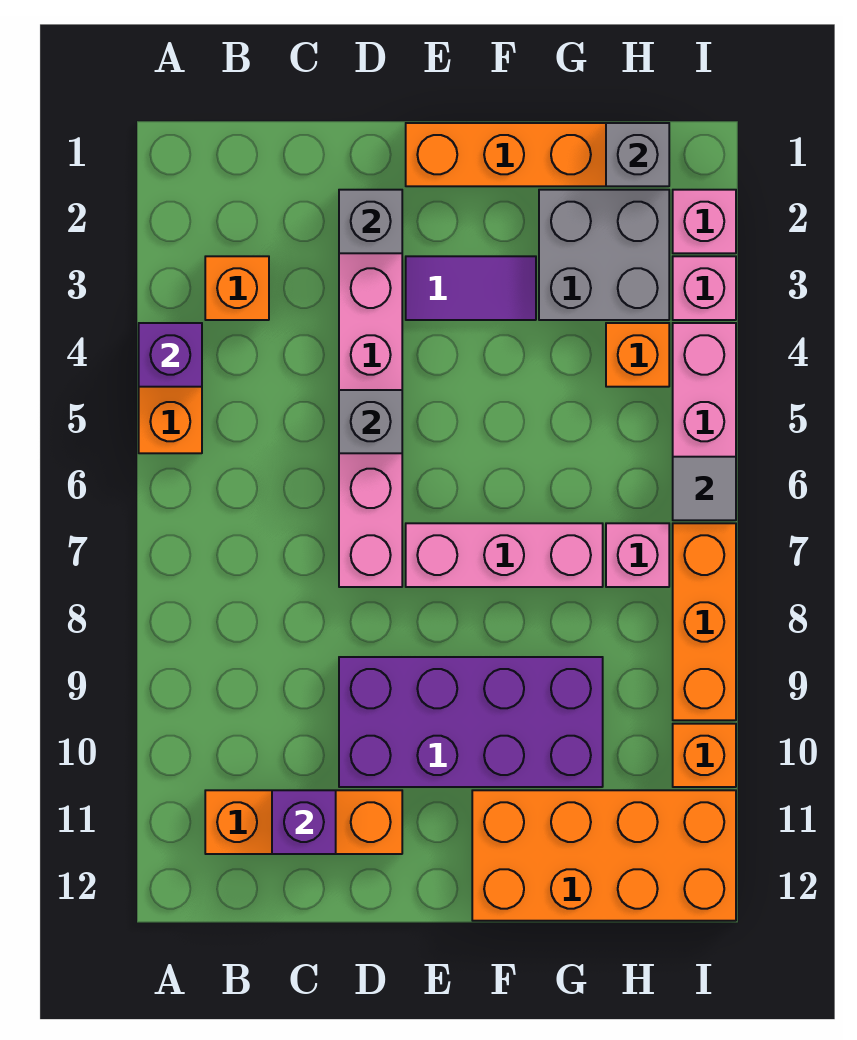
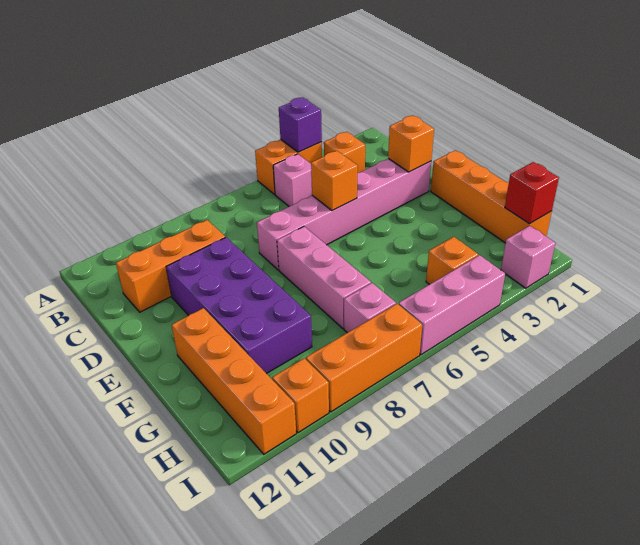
orange brick B11:D11 level 1 -> orange brick C9:C11 level 1
purple brick C11 level 2 -> none
grey brick D2 level 2 -> orange brick D2 level 2
grey brick D5 level 2 -> orange brick D5 level 2
purple tile E3:F3 level 1 -> none
orange brick F11:I12 level 1 -> orange brick F11:I11 level 1
grey brick G2:H3 level 1 -> none
grey brick H1 level 2 -> red brick H1 level 2
pink brick I3 level 1 -> pink brick B5 level 1
grey tile I6 level 2 -> none

